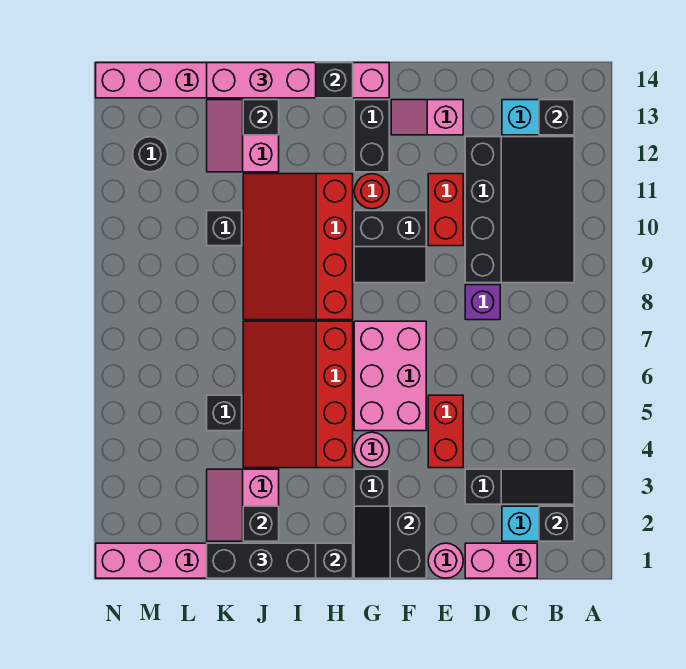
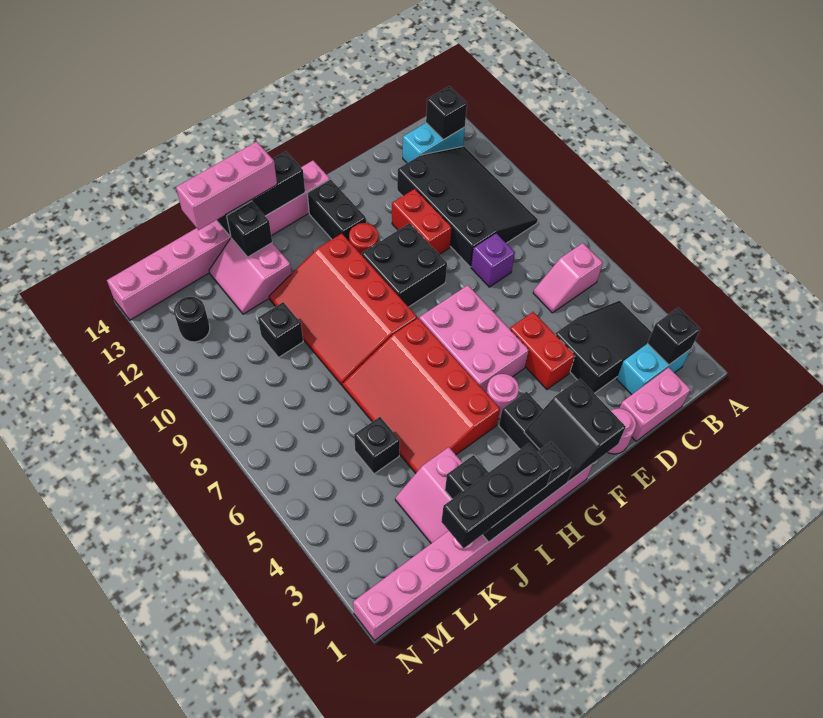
black slope B3:D3 level 1 top D -> black slope B3:D4 level 1 top D
pink slope E13:F13 level 1 top E -> pink slope B6:C6 level 1 top B
black slope F9:G10 level 1 top 10 -> black brick F9:G10 level 1

